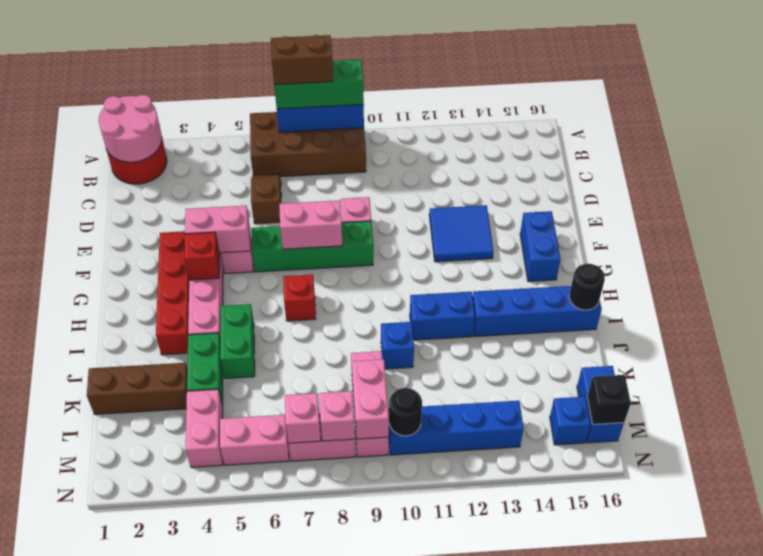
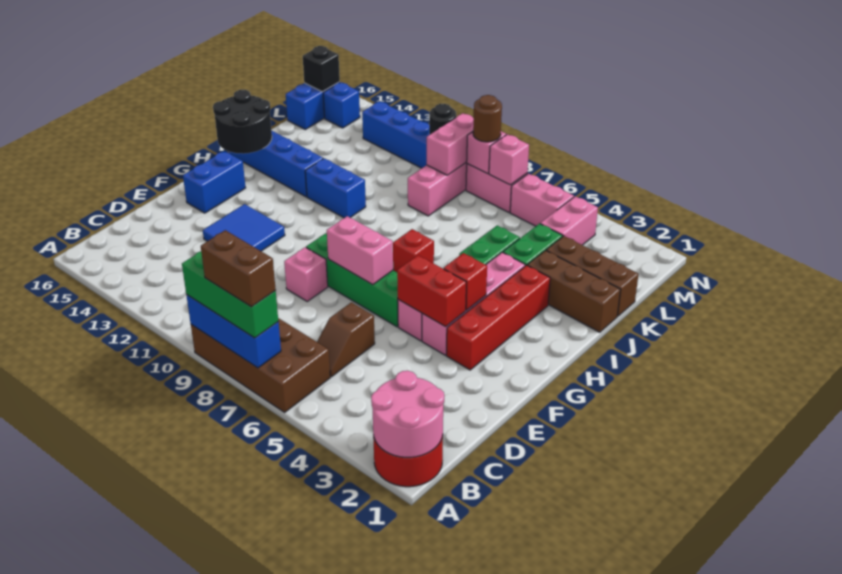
pink brick F4:F5 level 2 -> red brick F4:F5 level 2
black round brick I16 level 2 -> black round brick H15:I16 level 2
none -> brown brick J1:J3 level 1
blue brick J10 level 1 -> none
none -> brown round brick M8 level 3

